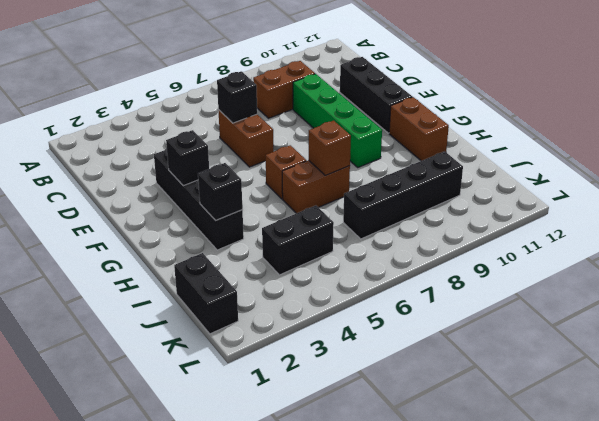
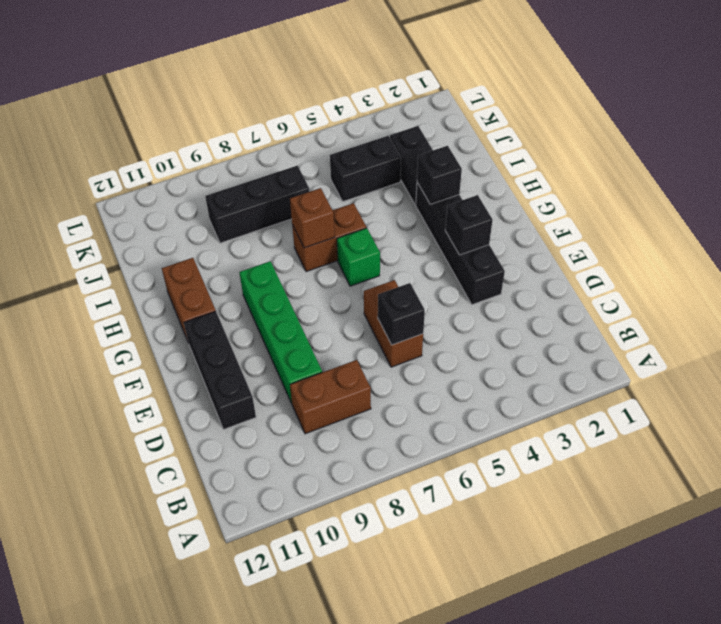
brown brick G6 level 1 -> green brick G6 level 1
black brick J1:K1 level 1 -> black brick I3:J3 level 1
black brick J7:J10 level 1 -> black brick J7:J9 level 1

